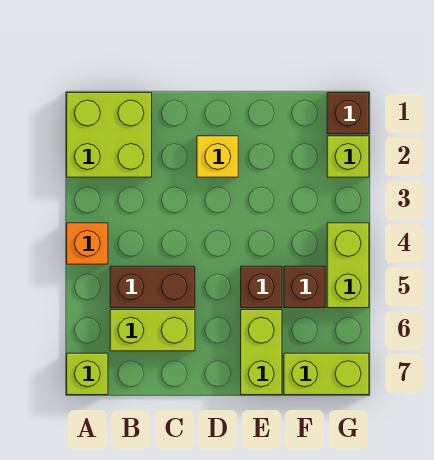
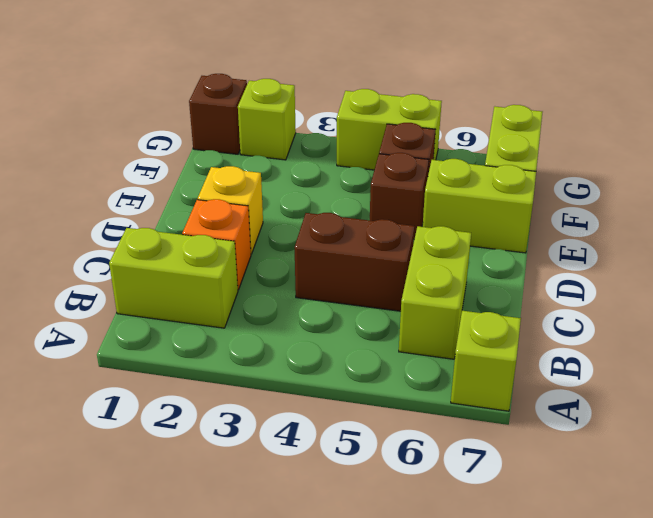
lime brick A1:B2 level 1 -> lime brick B1:B2 level 1
orange brick A4 level 1 -> orange brick C2 level 1
brown brick B5:C5 level 1 -> brown brick C4:C5 level 1

